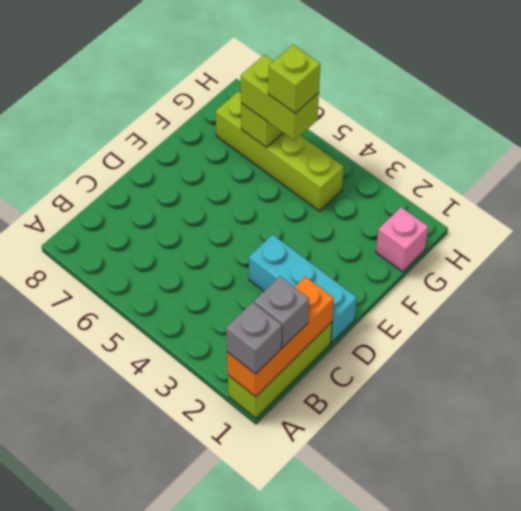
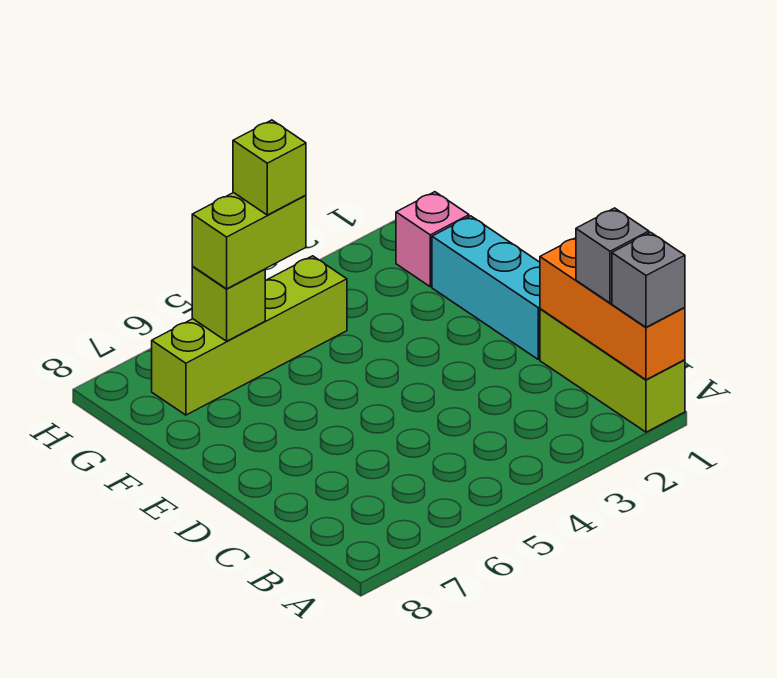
cyan brick D1:D3 level 1 -> cyan brick D1:F1 level 1

